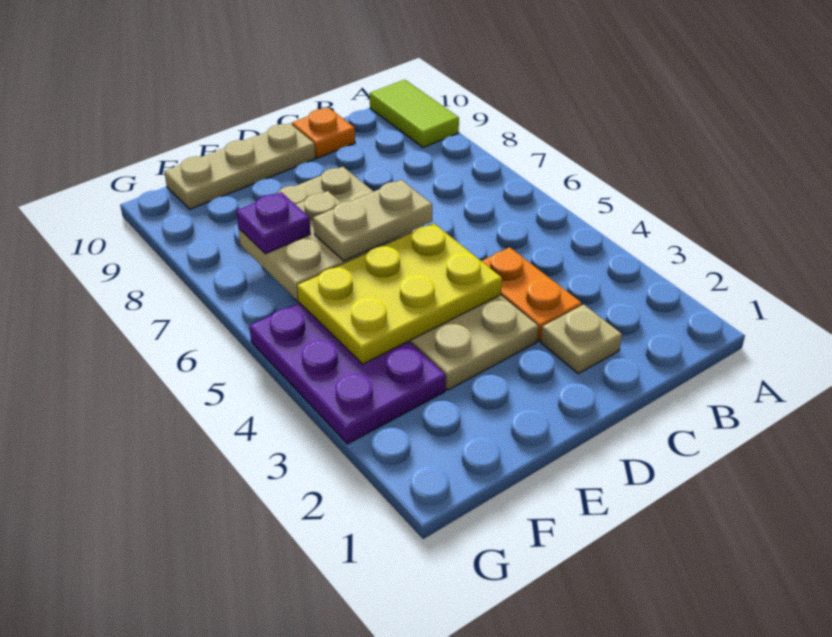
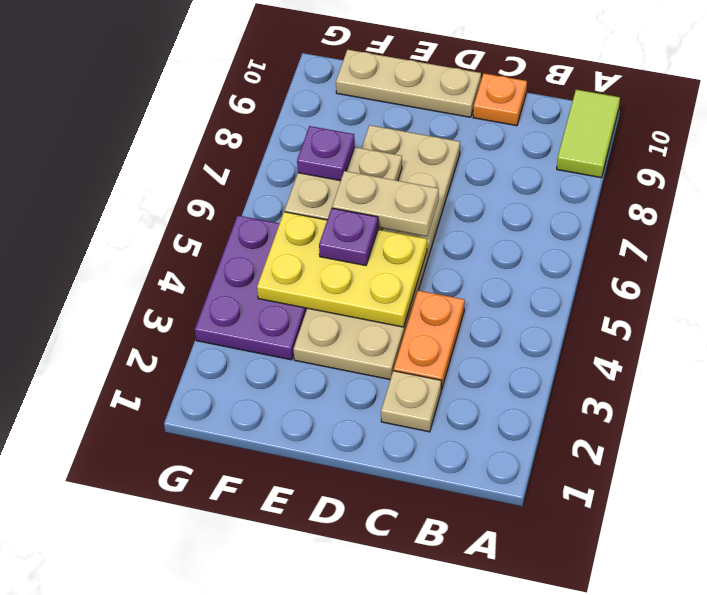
none -> purple plate E5 level 3

